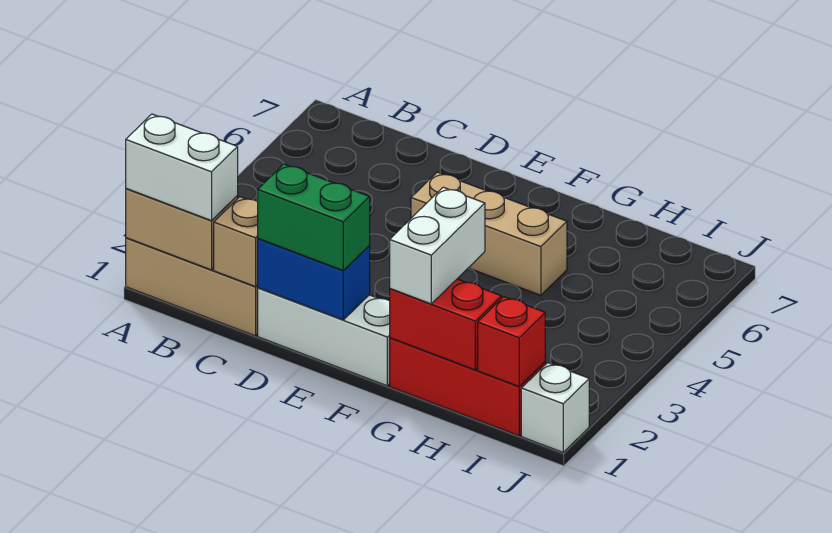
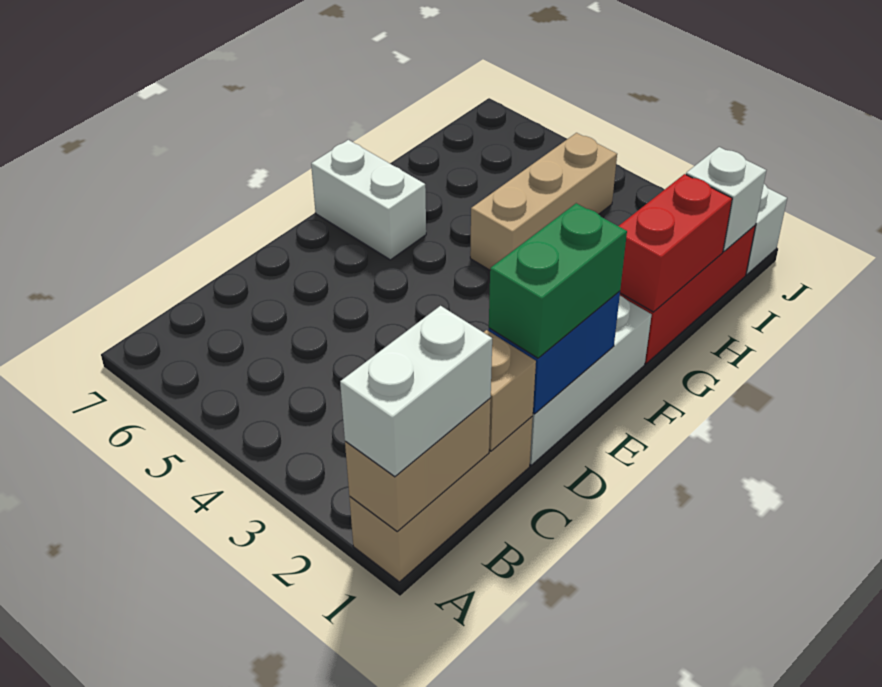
tan brick E5:G5 level 1 -> tan brick G4:I4 level 1
white brick G1:G2 level 3 -> white brick F6:F7 level 1
red brick I1 level 2 -> white brick I1 level 2

